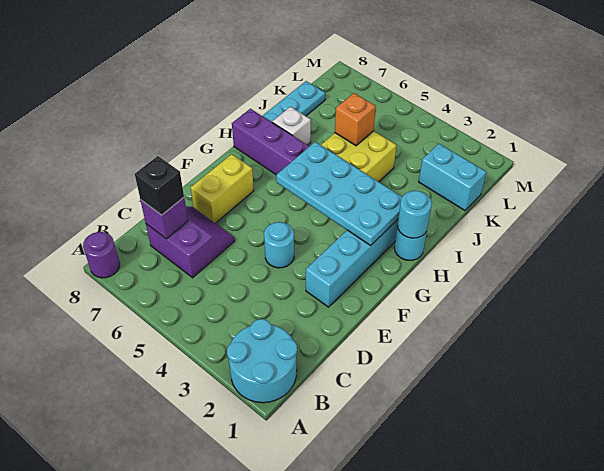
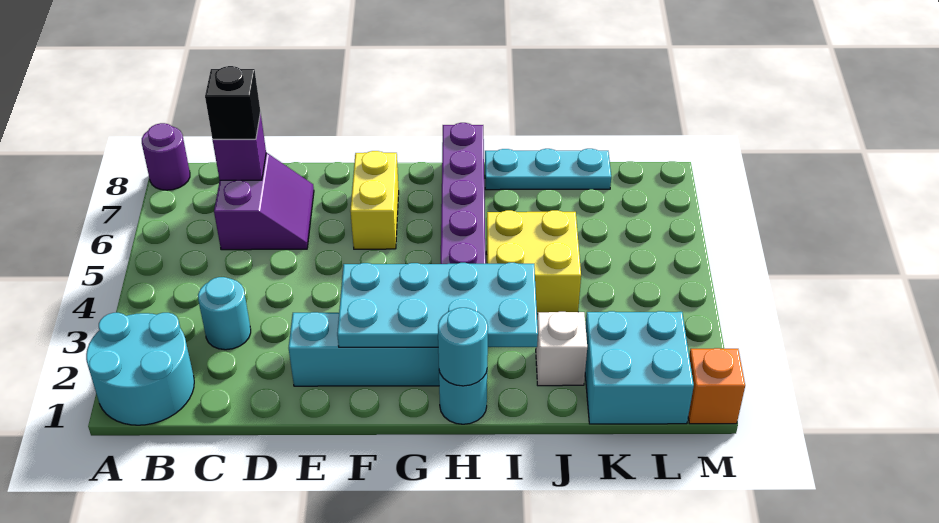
cyan round brick E4 level 1 -> cyan round brick C3 level 1
yellow brick E7:F7 level 1 -> yellow brick F6:F7 level 1
cyan plate G2:H5 level 2 -> cyan plate F2:I3 level 2
white brick I7 level 1 -> white brick J2 level 1
orange brick J5 level 2 -> orange brick M1 level 1
cyan brick K1:K2 level 1 -> cyan brick K1:L2 level 1

